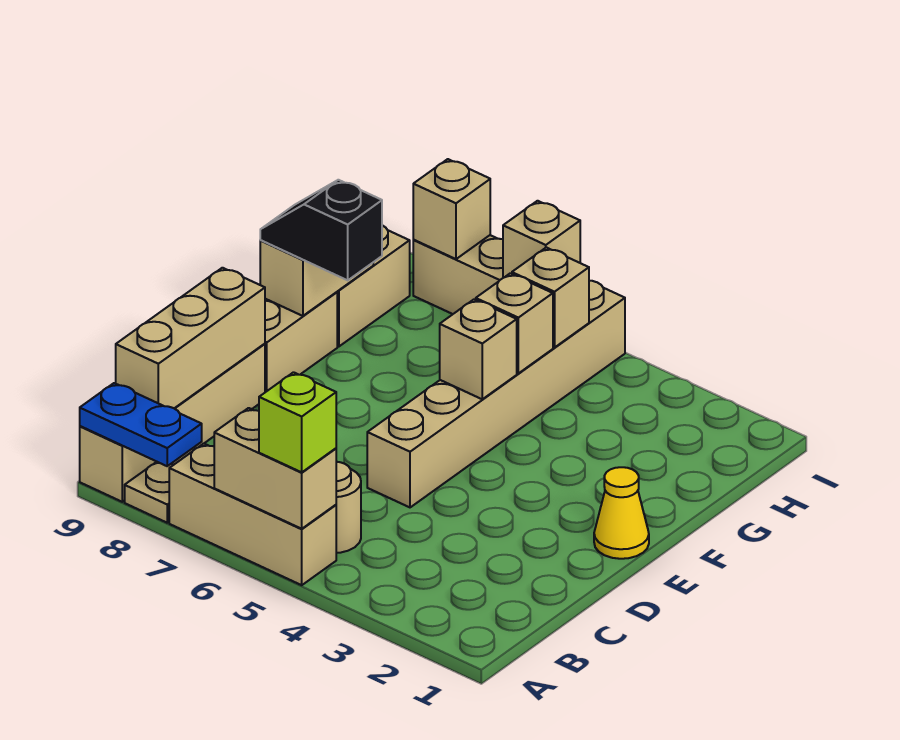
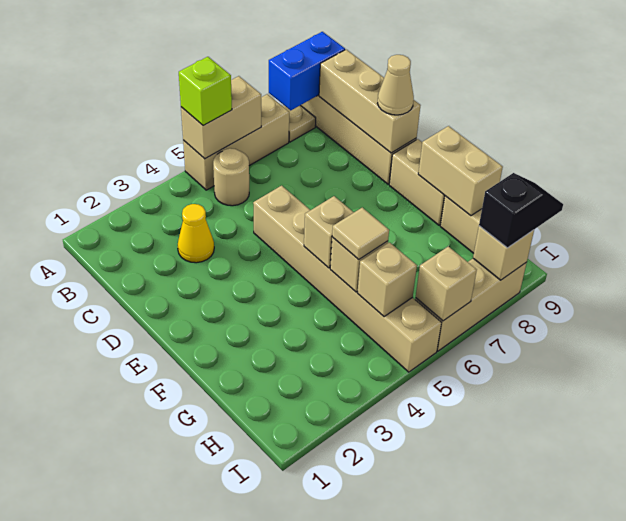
blue plate A8:A9 level 2 -> blue brick A8:A9 level 2
none -> tan cone D9 level 3
yellow cone E1 level 1 -> yellow cone C3 level 1
black slope F8:F9 level 3 top 8 -> black slope I8:I9 level 3 top 8
none -> tan tile G5 level 3

